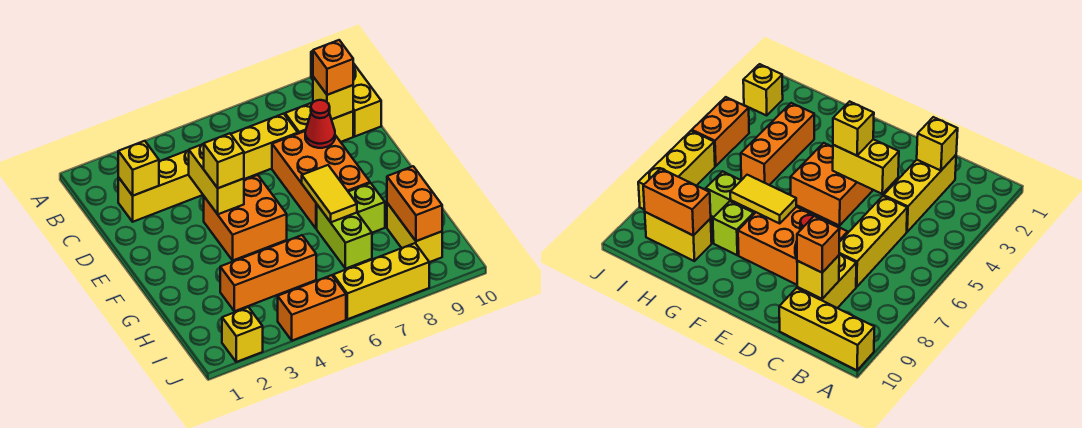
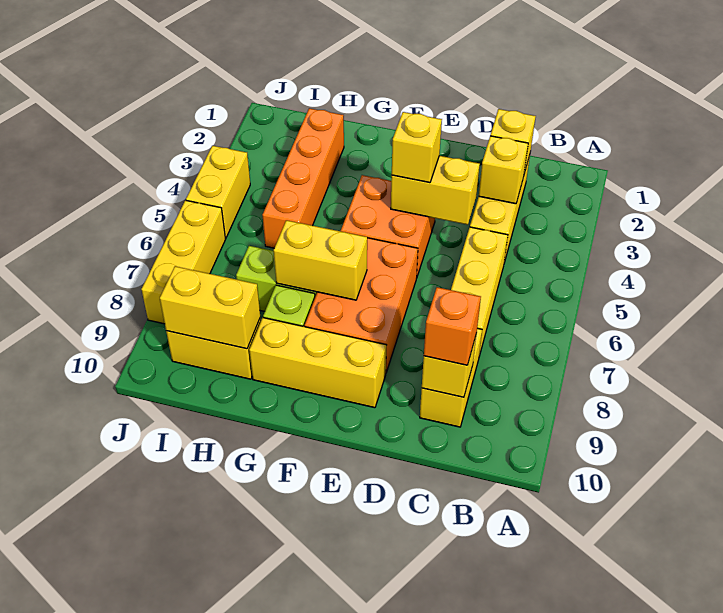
yellow brick A10:C10 level 1 -> yellow brick E9:G9 level 1
orange brick D7:F8 level 1 -> orange brick E6:F8 level 1
red cone D8 level 2 -> none
yellow tile F7:G7 level 2 -> yellow brick F7:G7 level 2
orange brick H3:H5 level 1 -> orange brick H2:H5 level 1
orange brick H9:I9 level 2 -> yellow brick H9:I9 level 2
yellow brick J2 level 1 -> yellow brick C3 level 2
orange brick J4:J5 level 1 -> yellow brick J4:J5 level 1

